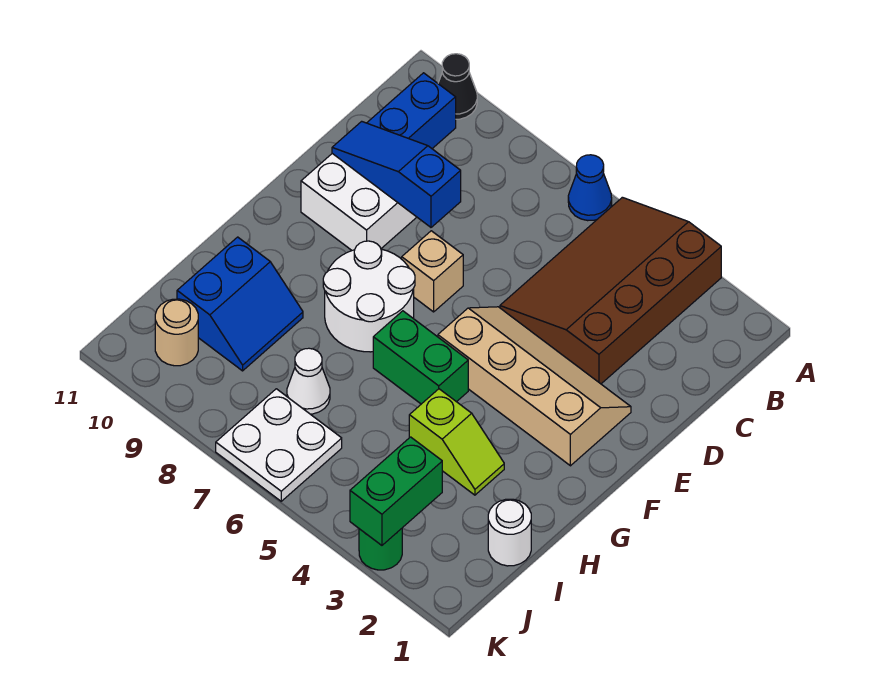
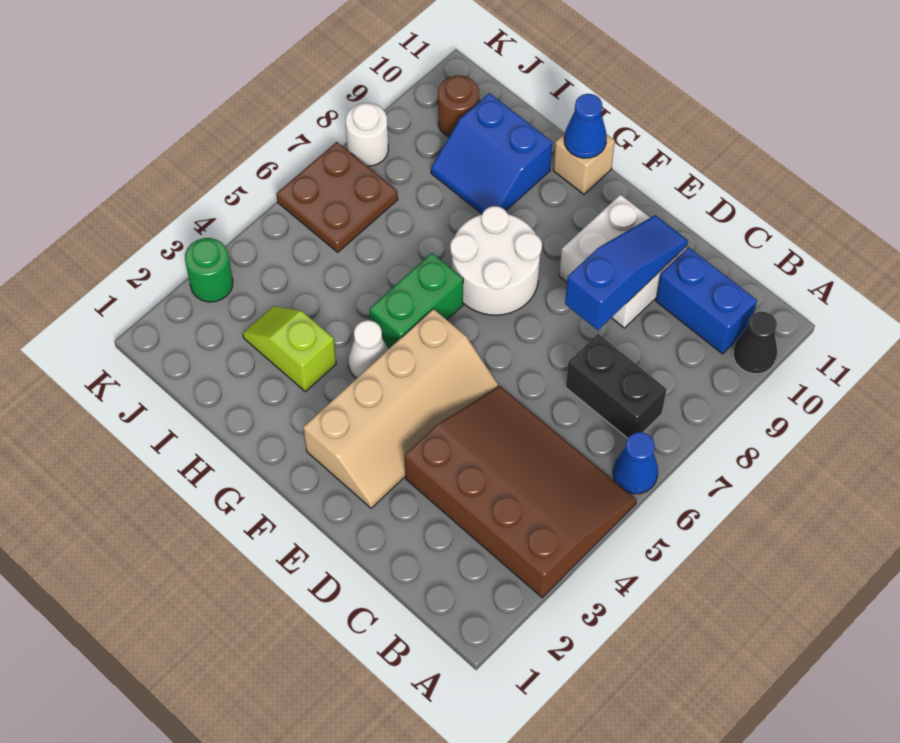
none -> black brick B7:C7 level 1
tan brick E7 level 1 -> tan brick G11 level 1
none -> blue cone G11 level 2
lime slope H3:H4 level 1 top 4 -> lime slope H3:I3 level 1 top H
white round brick I1 level 1 -> white round brick K8 level 1
white cone I7 level 1 -> white cone G4 level 1
green brick J3:K3 level 2 -> none
white plate J6:K7 level 1 -> brown plate J6:K7 level 1
tan round brick J10 level 1 -> brown round brick J10 level 1

